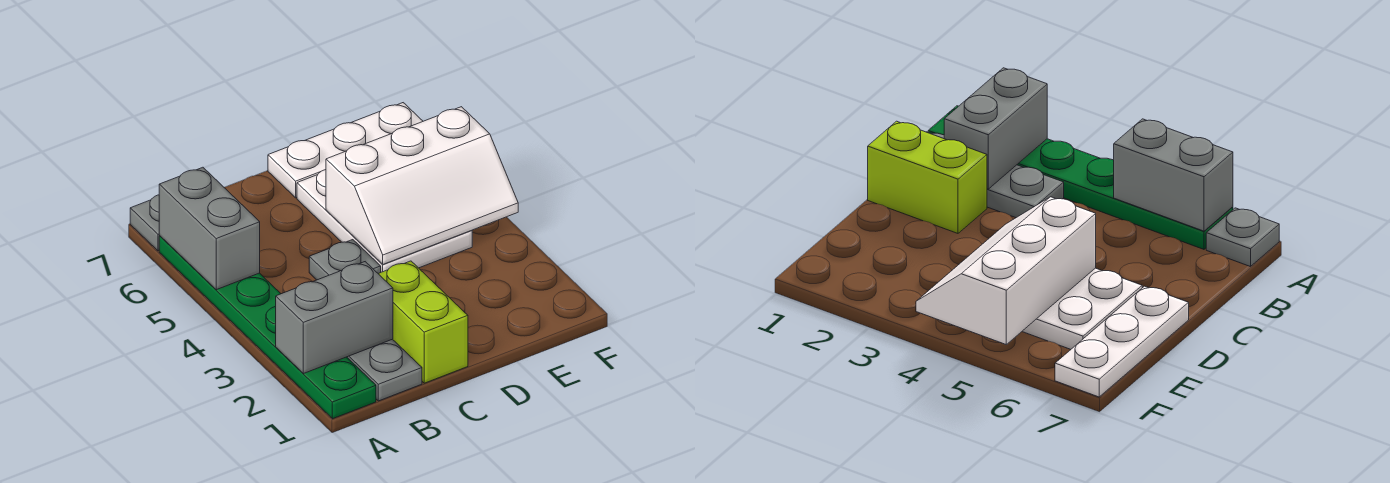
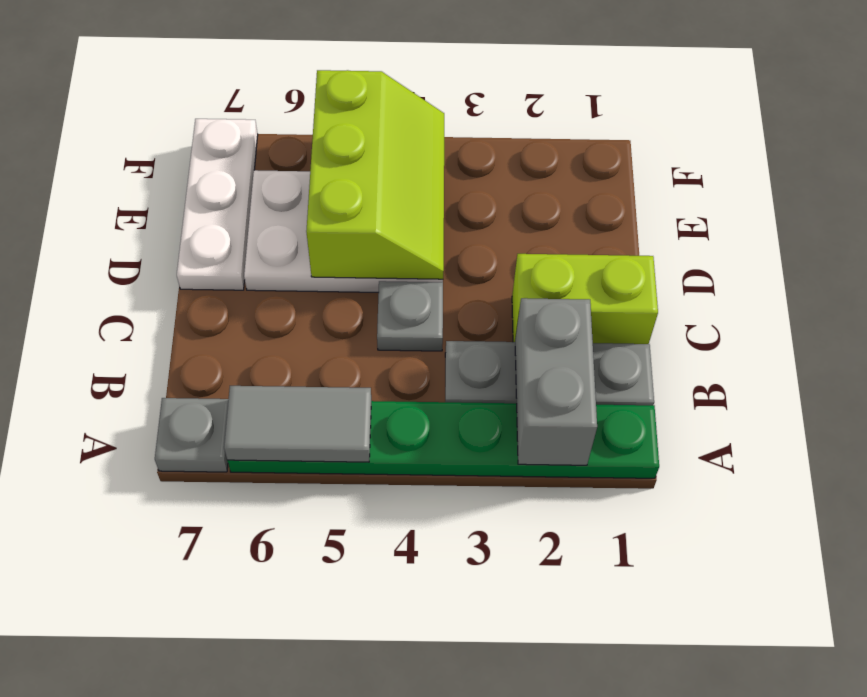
grey brick A5:A6 level 2 -> grey tile A5:A6 level 2
white slope D4:F5 level 2 top 5 -> lime slope D4:F5 level 2 top 5

